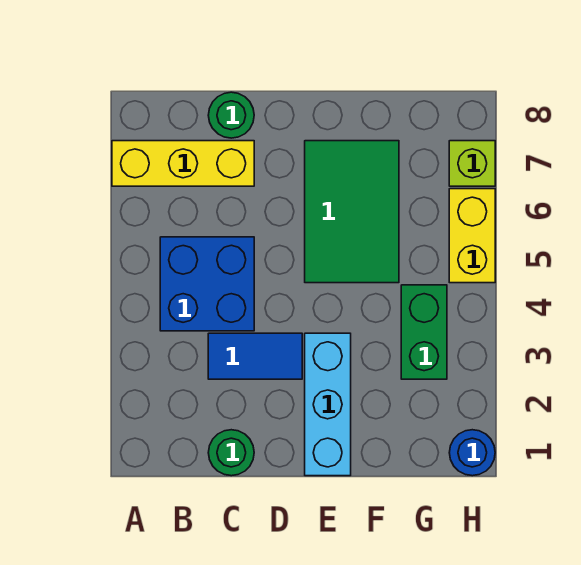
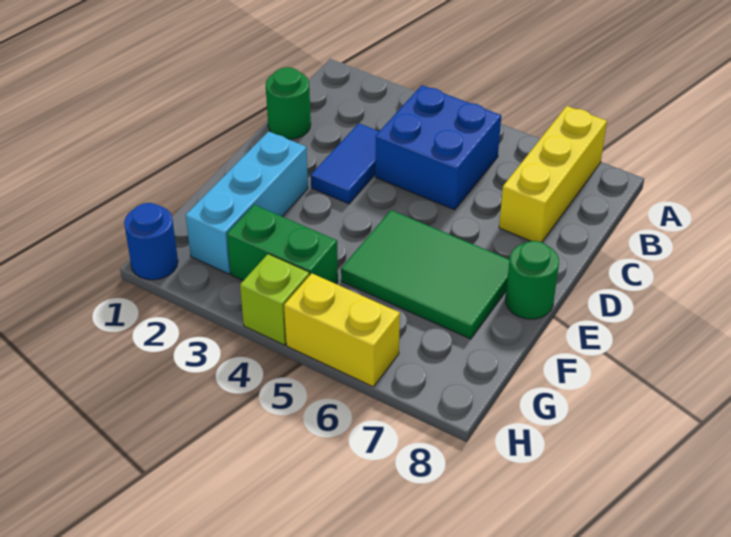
green round brick C8 level 1 -> green round brick E8 level 1
cyan brick E1:E3 level 1 -> cyan brick E2:G2 level 1
lime brick H7 level 1 -> lime brick H4 level 1

